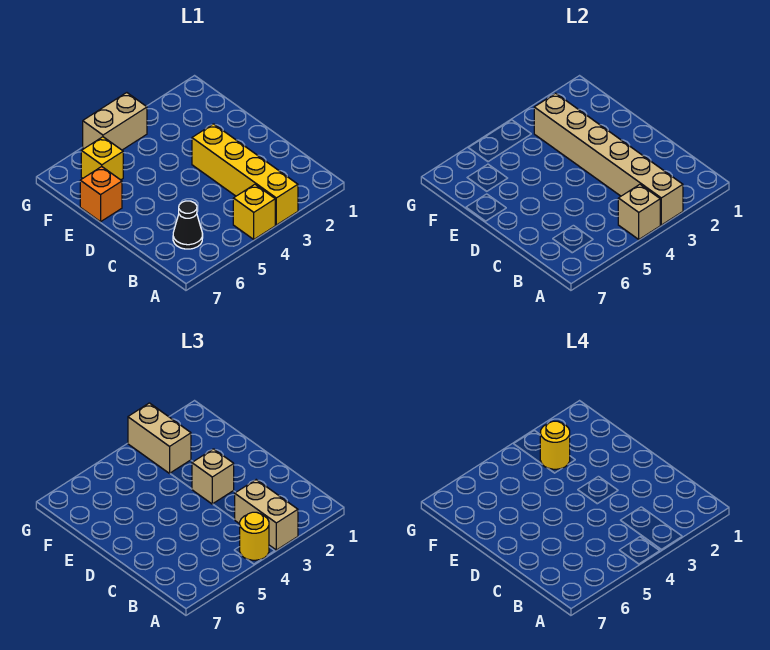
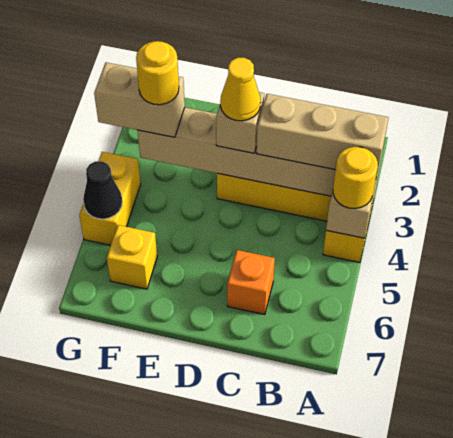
tan brick A3:B3 level 3 -> tan brick A3:C3 level 3
black cone B6 level 1 -> black cone G5 level 2
none -> yellow cone D3 level 4
orange brick E7 level 1 -> orange brick C6 level 1
tan brick G4:G5 level 1 -> yellow brick G4:G5 level 1

